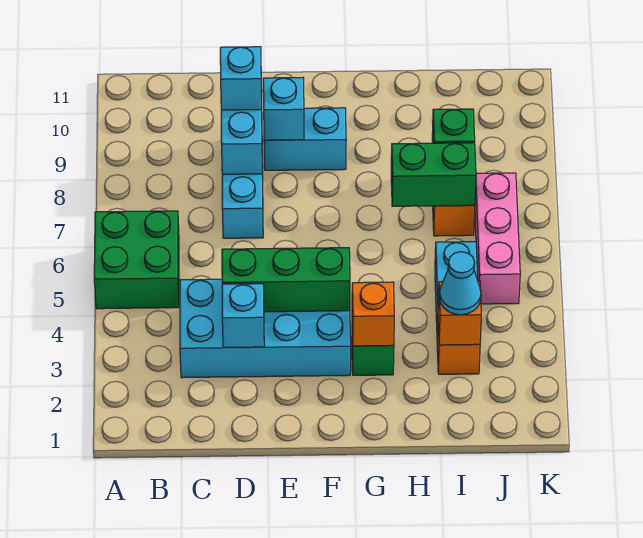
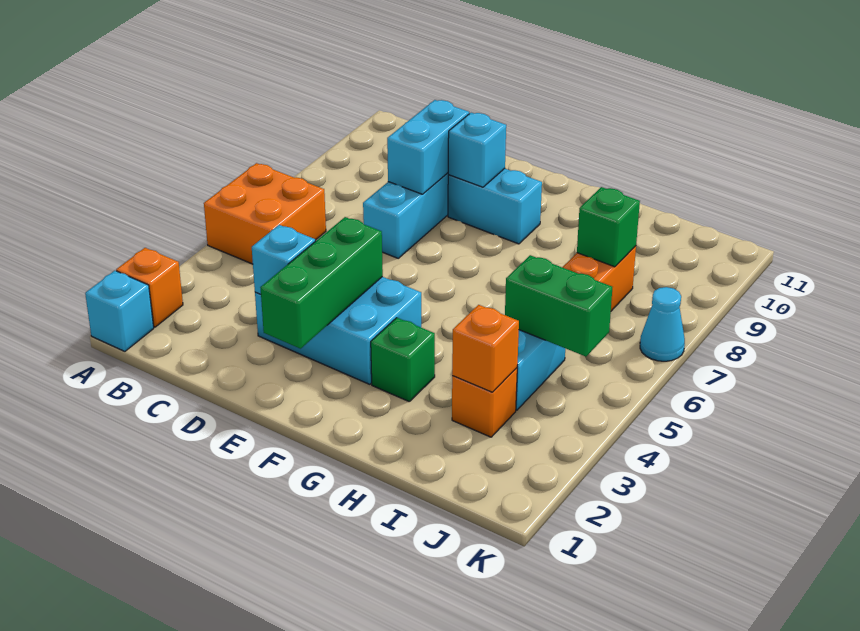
green brick A5:B6 level 1 -> orange brick A5:B6 level 1
cyan brick C3:F4 level 1 -> cyan brick D3:F4 level 1
green brick D4:F4 level 2 -> green brick E2:E4 level 2
cyan brick D9 level 3 -> cyan brick A1 level 1
orange brick G3 level 2 -> orange brick A2 level 1
green brick H7:I7 level 2 -> green brick I5:J5 level 2
cyan cone I3 level 3 -> cyan cone K7 level 1
pink brick J5:J7 level 1 -> none

